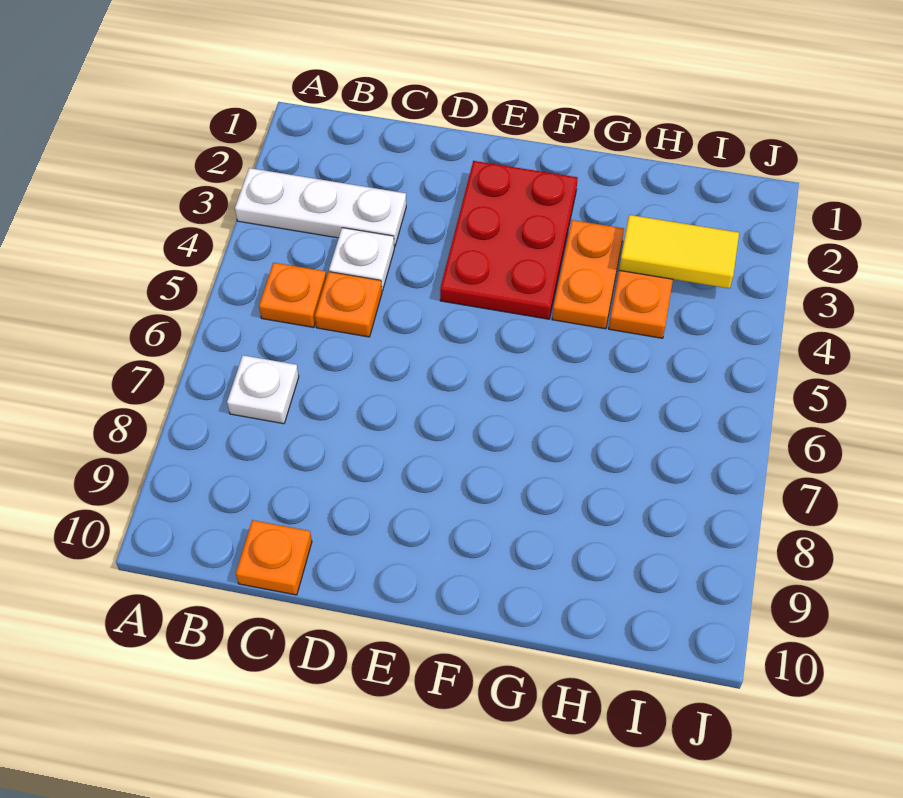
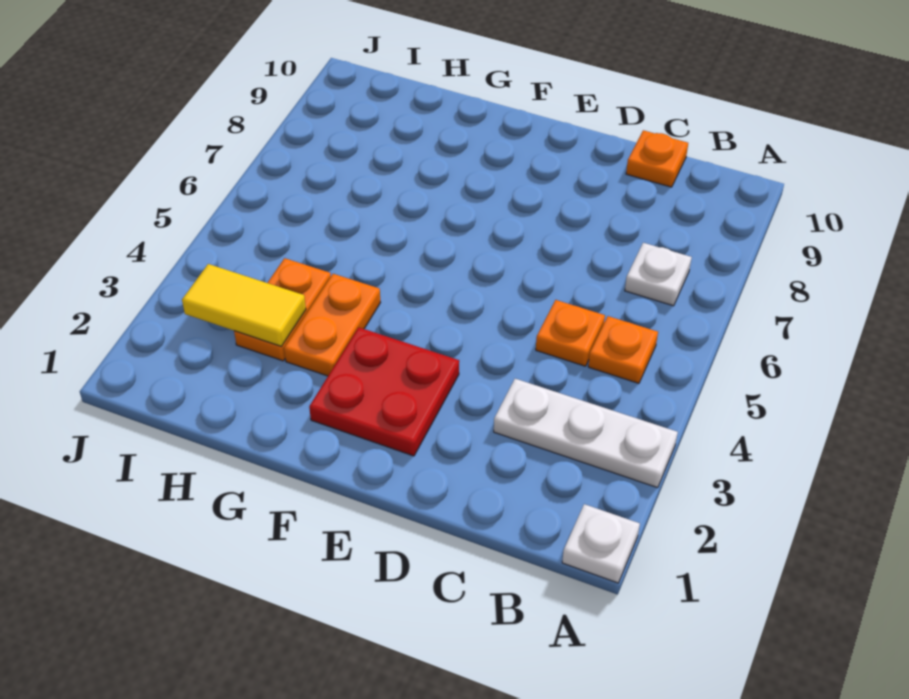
white plate C4 level 1 -> white plate A1 level 1
red plate E2:F4 level 1 -> red plate E2:F3 level 1

